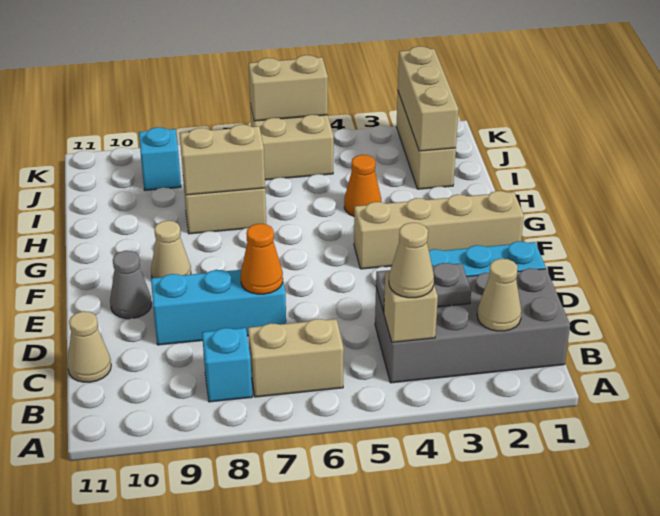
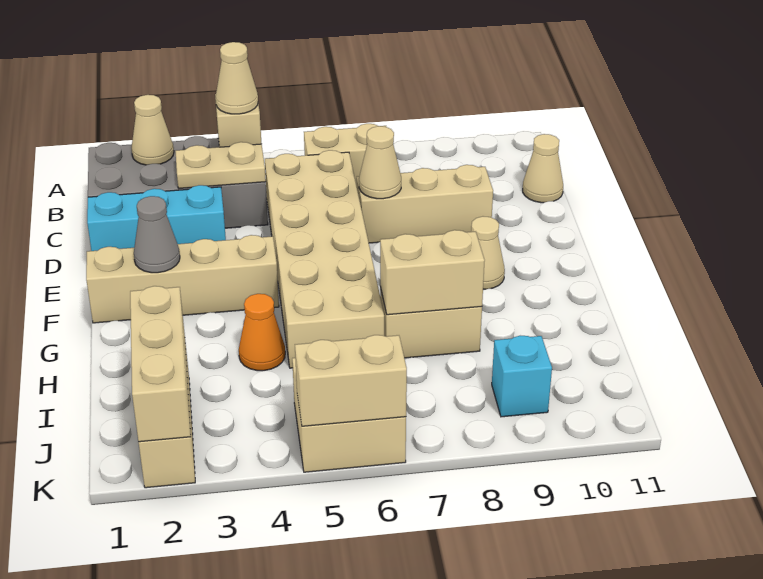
cyan brick B8 level 1 -> none
grey plate C3:C4 level 2 -> tan plate C3:C4 level 2
none -> tan brick C5:H6 level 1
cyan brick D7:D9 level 1 -> tan brick D7:D9 level 1
orange cone D7 level 2 -> tan cone D7 level 2
grey cone E10 level 1 -> grey cone F2 level 2

